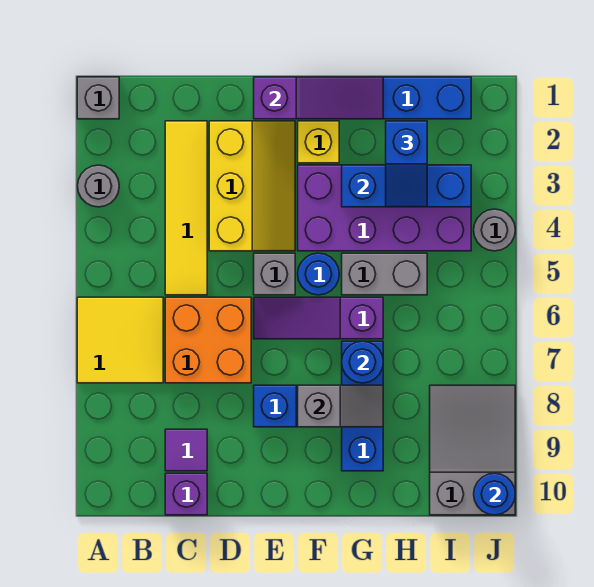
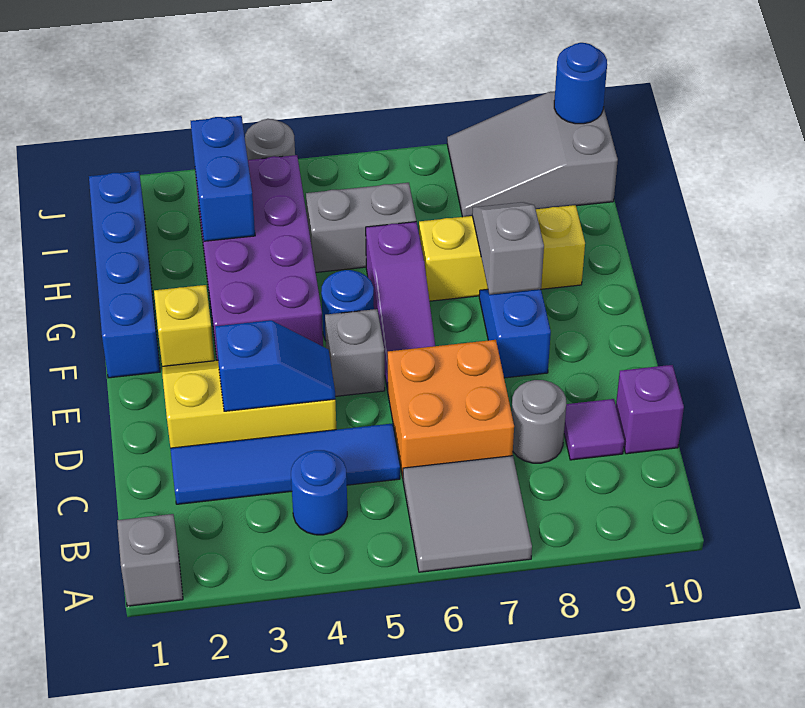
grey round brick A3 level 1 -> grey round brick C8 level 1
yellow tile A6:B7 level 1 -> grey tile A6:B7 level 1
yellow tile C2:C5 level 1 -> blue tile C2:C5 level 1
purple slope E1:G1 level 2 top E -> none
blue brick G3:I3 level 2 -> blue brick H3:I3 level 2
grey brick G5:H5 level 1 -> grey brick H5:H6 level 1
blue brick G7:G9 level 1 -> yellow brick G7:G9 level 1
blue round brick G7 level 2 -> blue round brick B4 level 1
blue slope H2:H3 level 3 top 2 -> blue slope D3:D4 level 2 top 3

